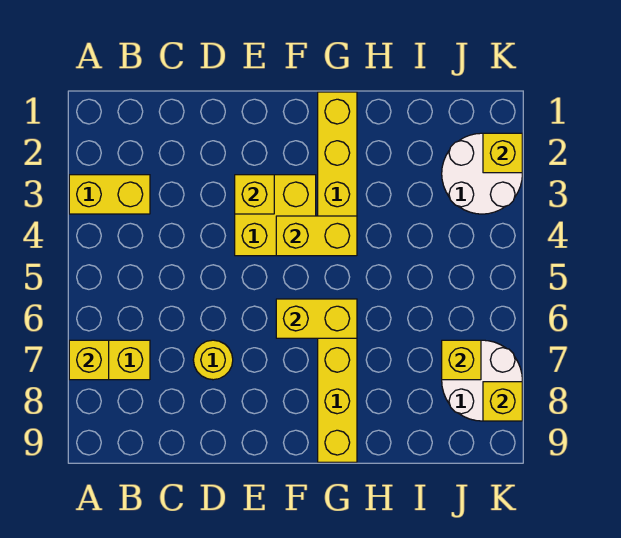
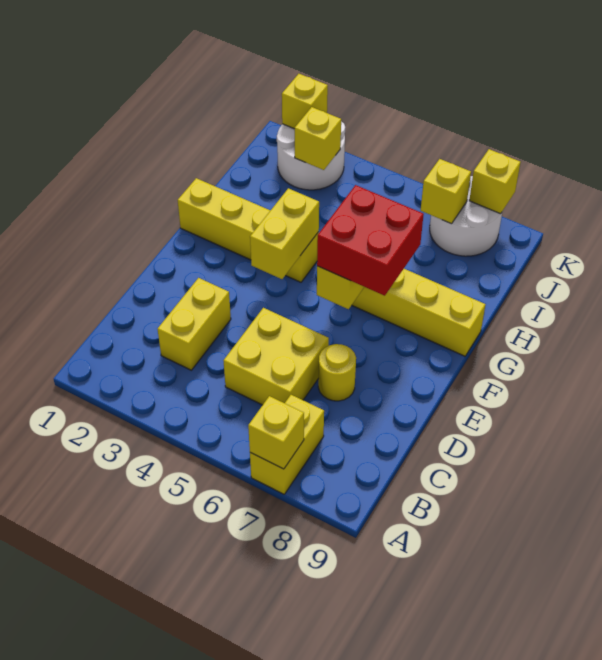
yellow brick A3:B3 level 1 -> yellow brick C3:D3 level 1
yellow brick E3:F4 level 1 -> yellow brick C5:D6 level 1
yellow brick E3 level 2 -> yellow brick J3 level 2
none -> red brick F6:G7 level 3

